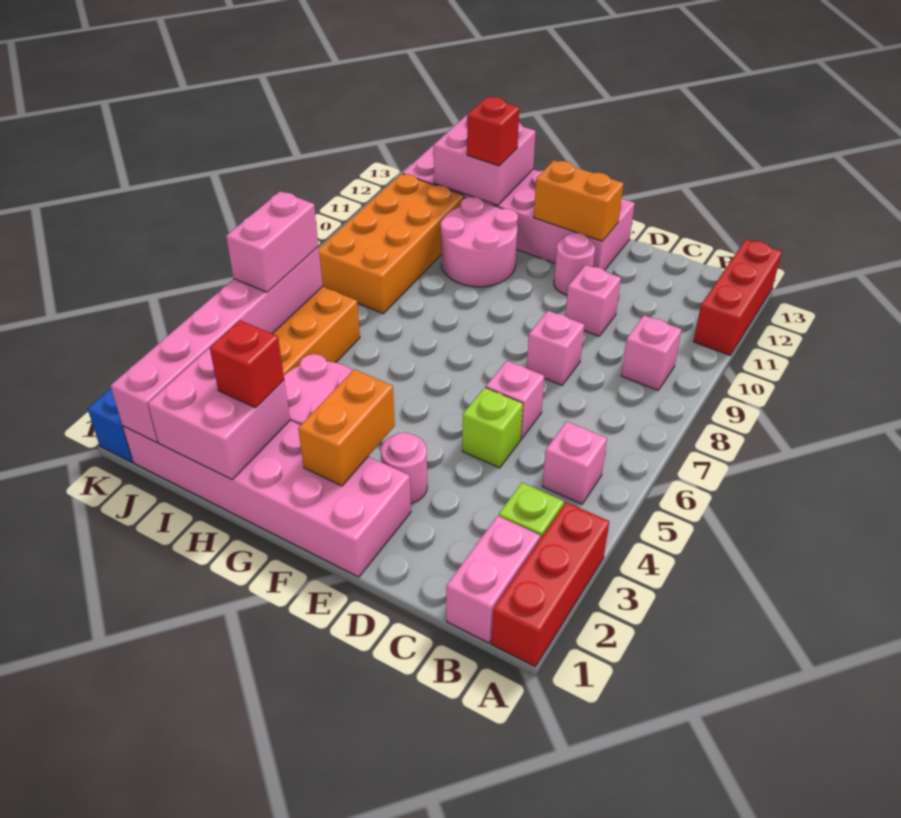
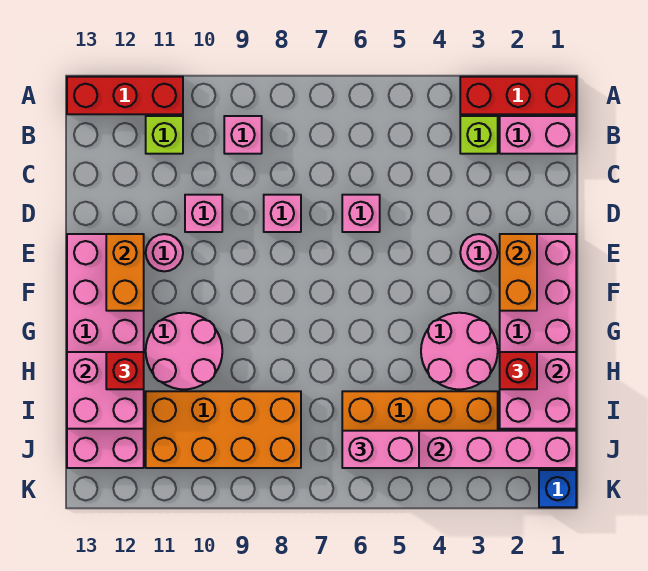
pink brick B5 level 1 -> none
lime brick D5 level 1 -> lime brick B11 level 1
orange brick F2:F3 level 2 -> orange brick E2:F2 level 2

